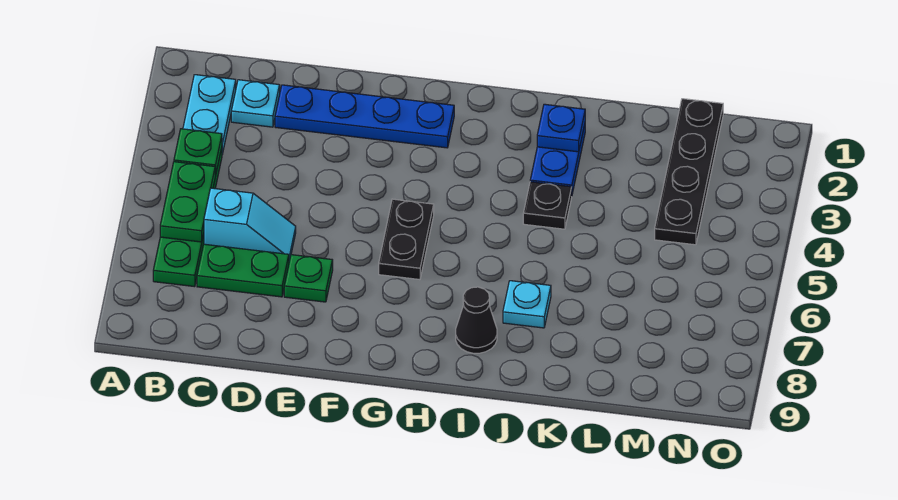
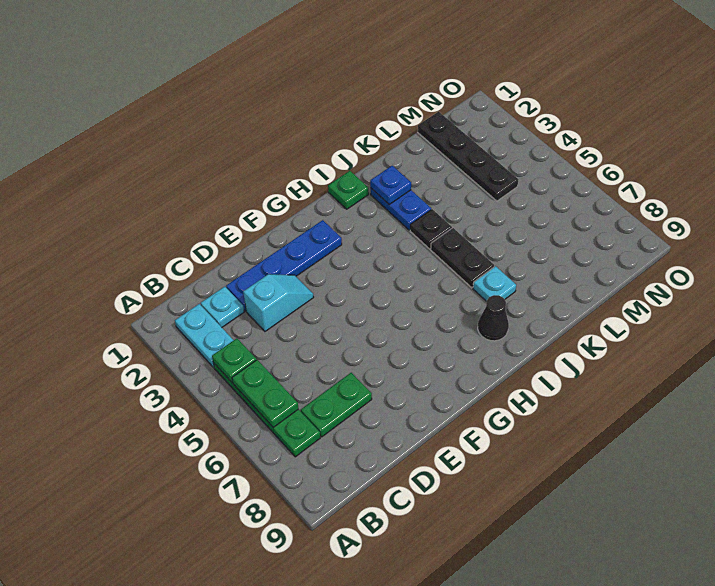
cyan slope C6:D6 level 1 top C -> cyan slope D3:E3 level 1 top D
green plate E7 level 1 -> green plate I1 level 1
black plate G5:G6 level 1 -> black plate J5:J6 level 1

